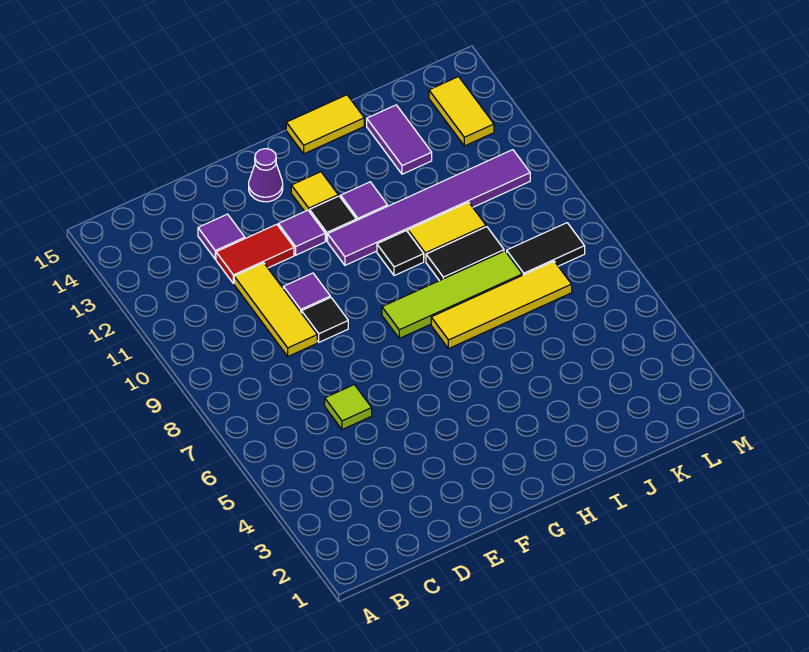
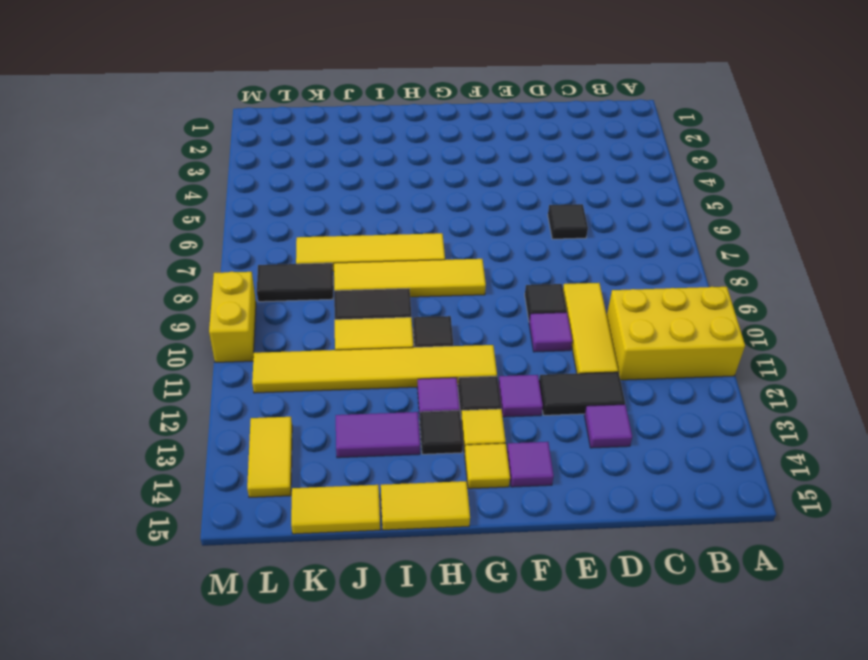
none -> yellow brick A10:C11 level 1
lime tile D6 level 1 -> black tile D6 level 1
red tile D12:E12 level 1 -> black tile D12:E12 level 1
purple cone F14 level 1 -> purple tile F14 level 1
lime tile G8:J8 level 1 -> yellow tile G8:J8 level 1
purple tile G11:L11 level 1 -> yellow tile G11:L11 level 1
none -> yellow tile G14 level 1
none -> black tile H13 level 1
purple tile J13:J14 level 1 -> purple tile I13:J13 level 1
none -> yellow tile J15:K15 level 1
none -> yellow brick M9:M10 level 1

